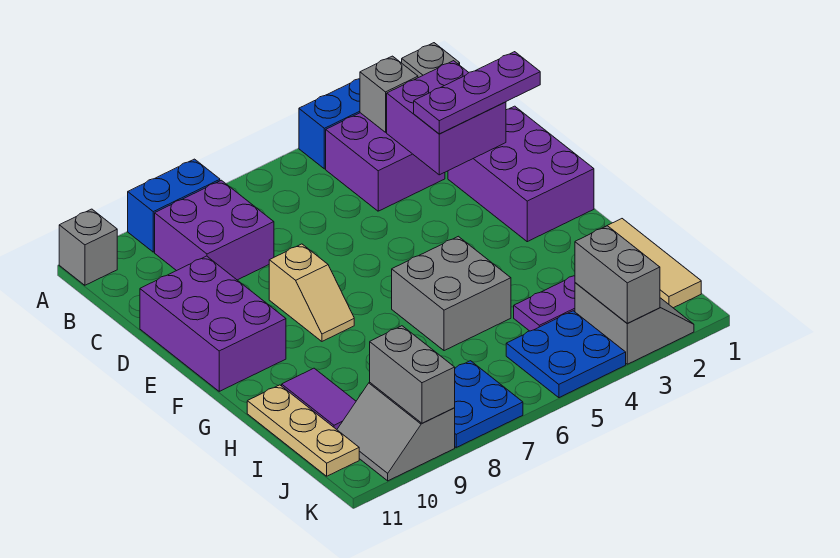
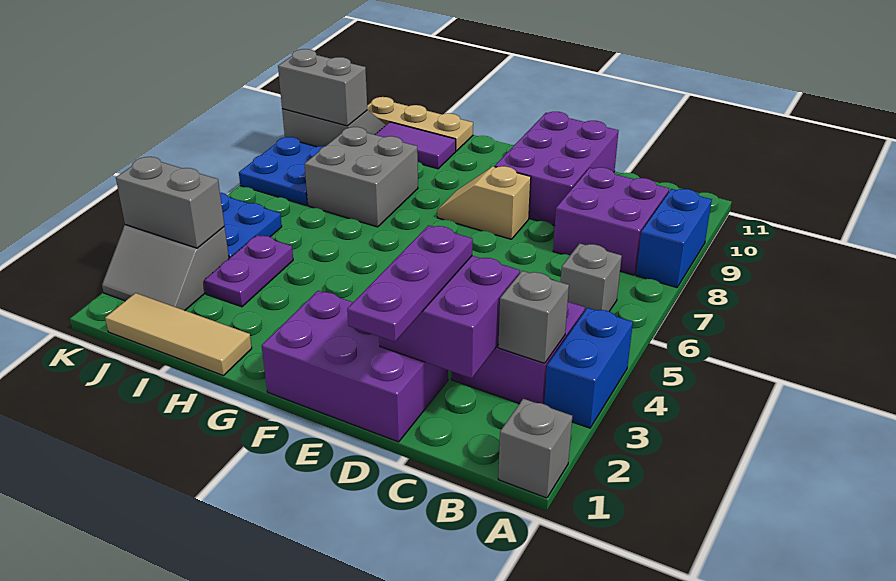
grey brick A11 level 1 -> grey brick B6 level 1
purple brick D10:F11 level 1 -> purple brick D9:E11 level 1
grey brick G5:H6 level 1 -> grey brick H7:I8 level 1

